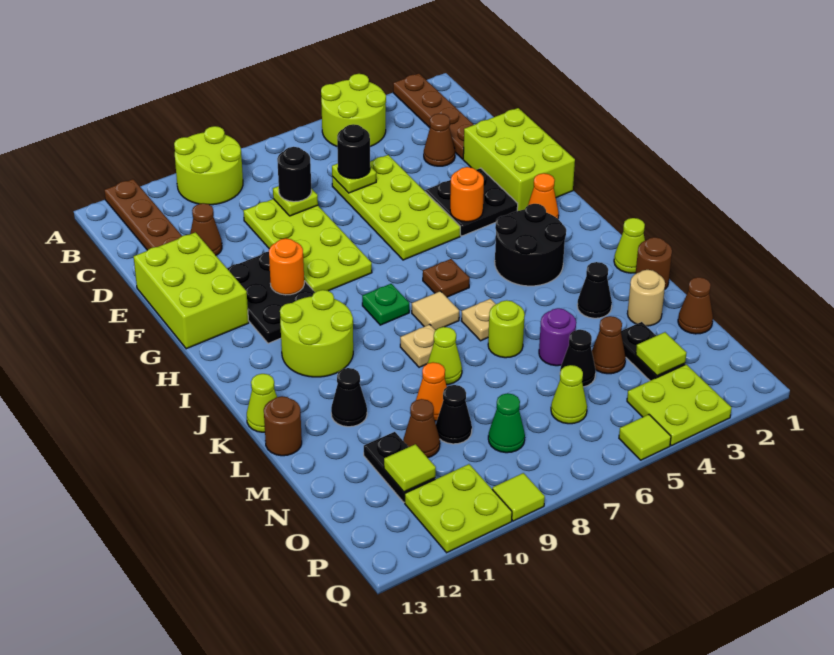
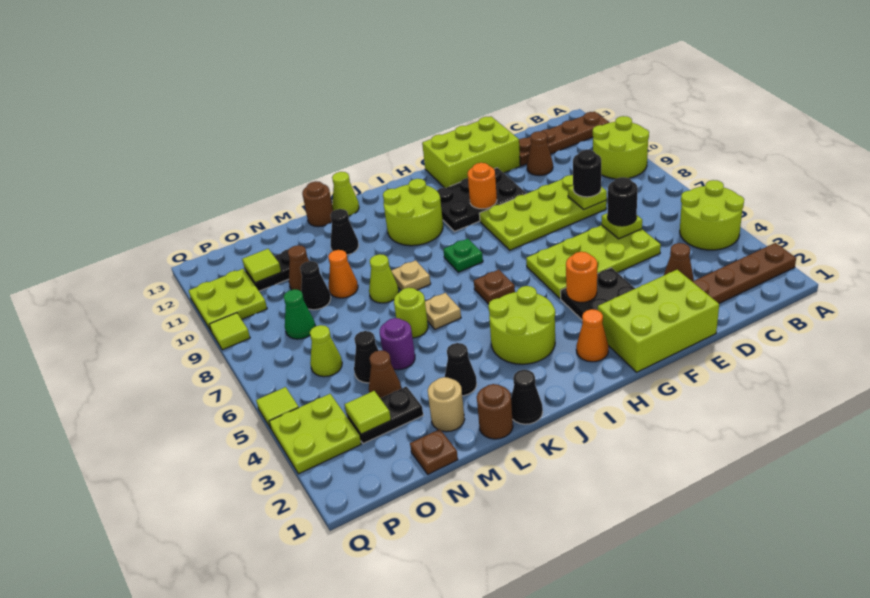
black round brick I3:J4 level 1 -> lime round brick I3:J4 level 1
tan tile J7 level 1 -> none
lime cone K1 level 1 -> black cone K1 level 1
brown cone N1 level 1 -> brown plate N1 level 1

